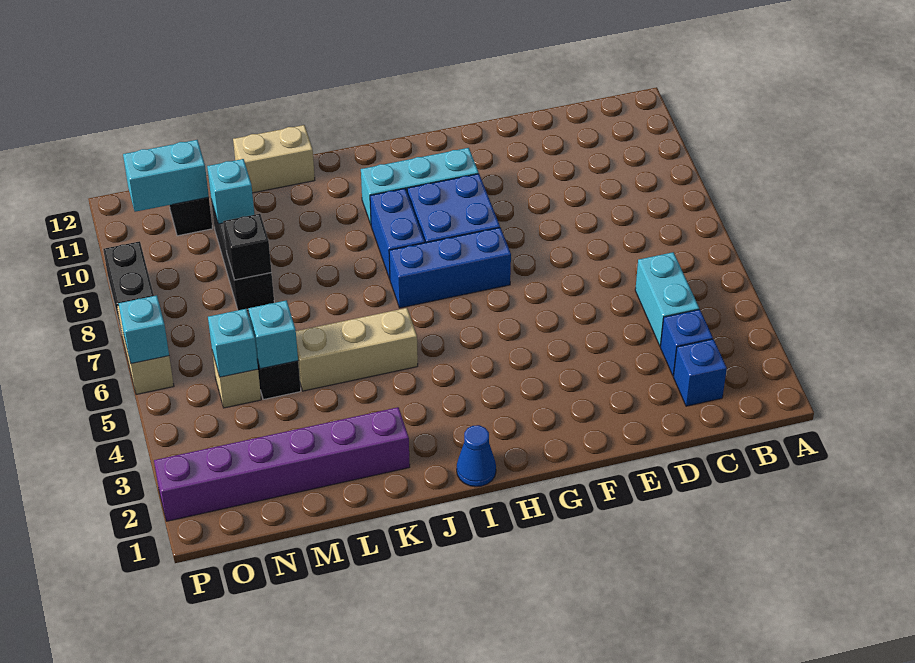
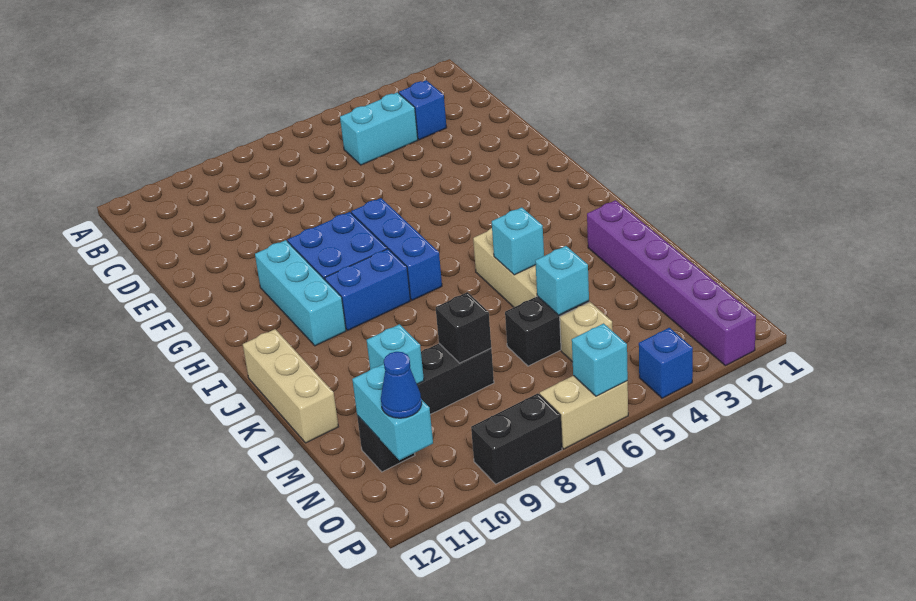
blue brick C2 level 1 -> blue brick P4 level 1
blue cone I1 level 1 -> blue cone O11 level 3
tan brick K12:L12 level 1 -> tan brick J12:L12 level 1
cyan brick N5 level 2 -> cyan brick K5 level 2

